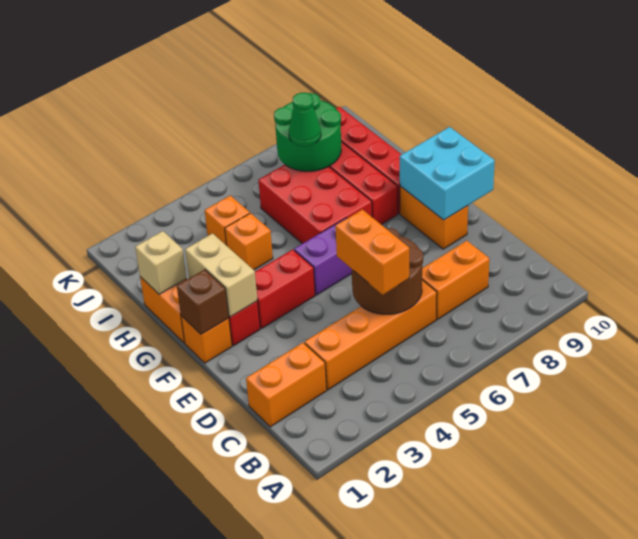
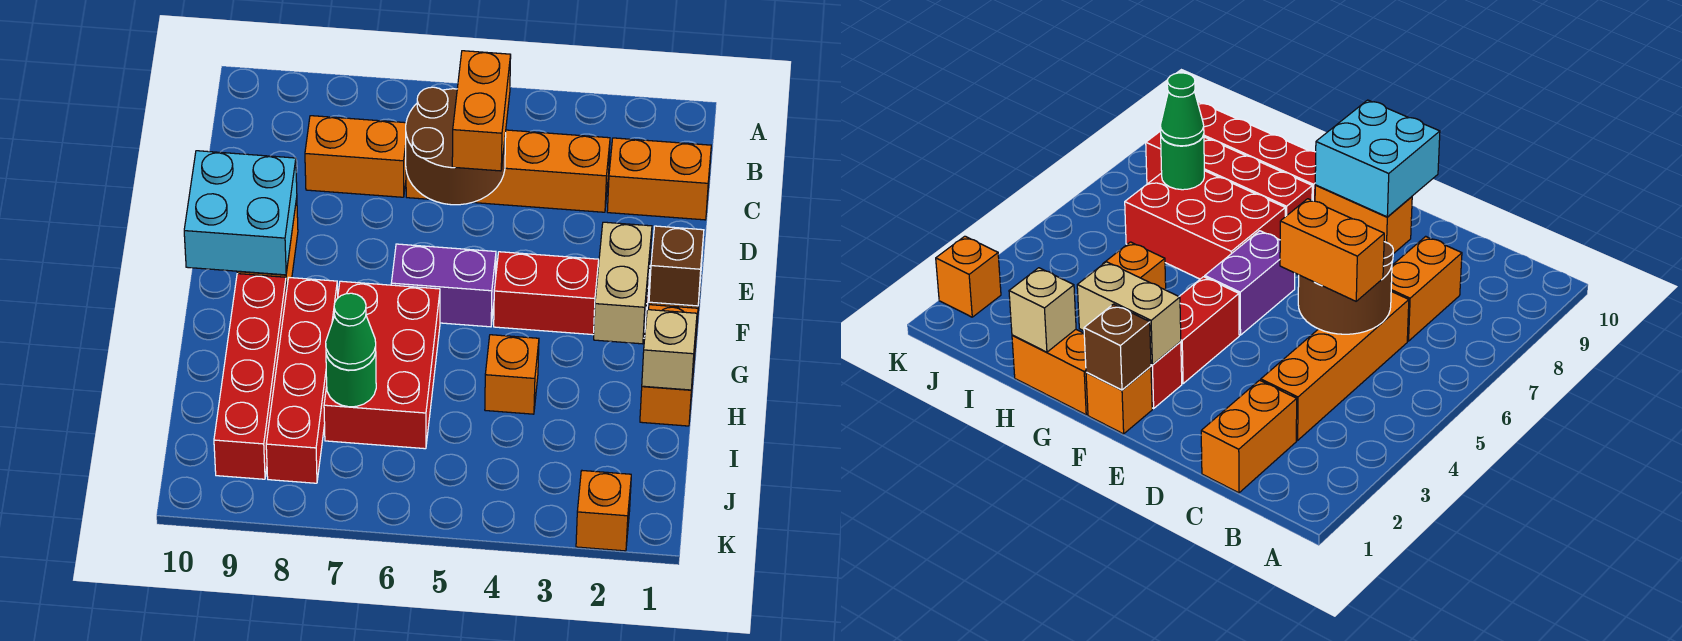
orange brick I4 level 1 -> orange brick K2 level 1
green round brick I7:J8 level 2 -> green round brick I7 level 2

